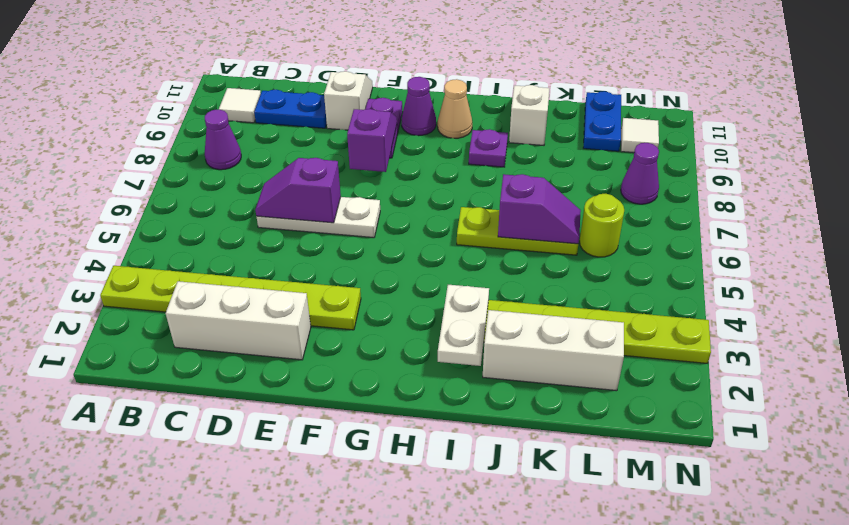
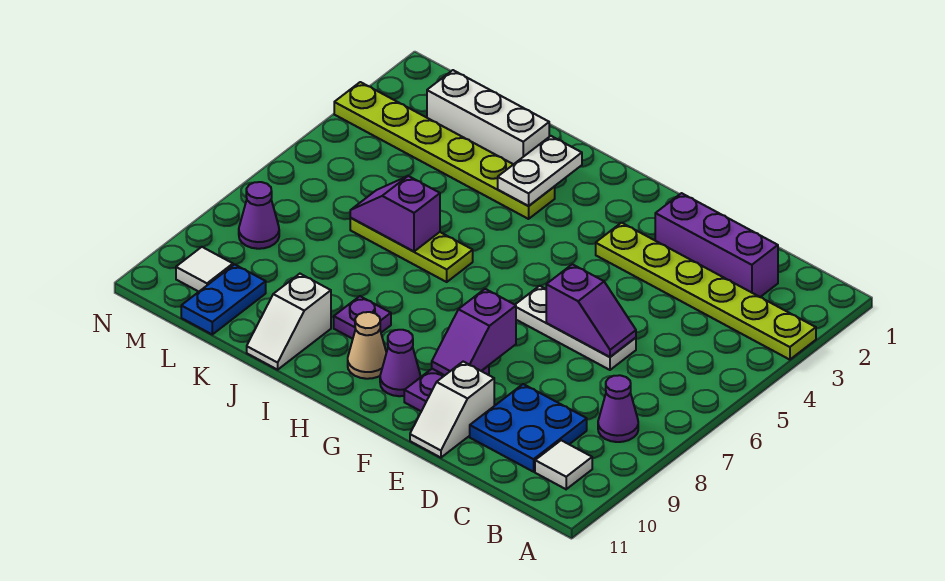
white brick C2:E2 level 1 -> purple brick C2:E2 level 1
blue plate C10:D10 level 1 -> blue plate C9:D10 level 1
lime round brick L6 level 1 -> none

